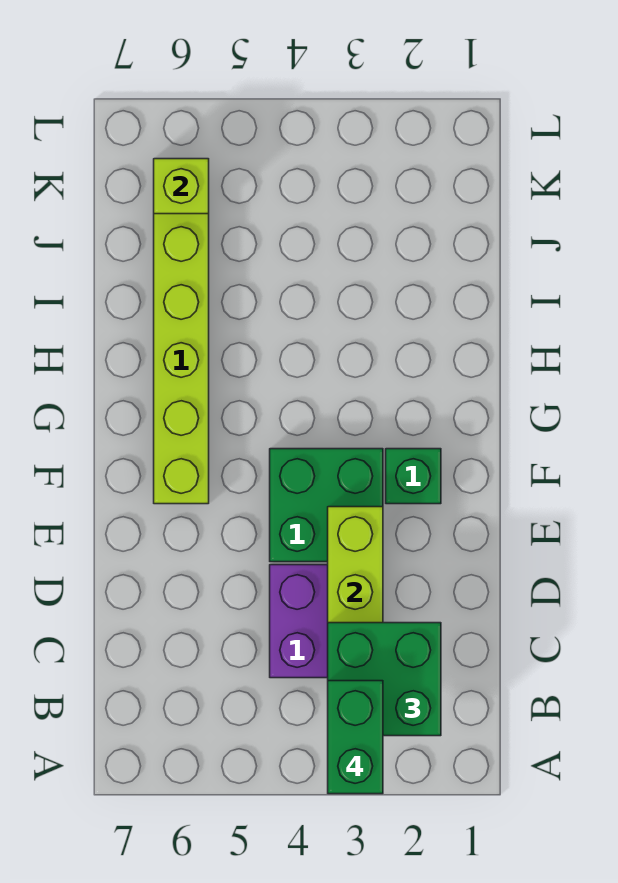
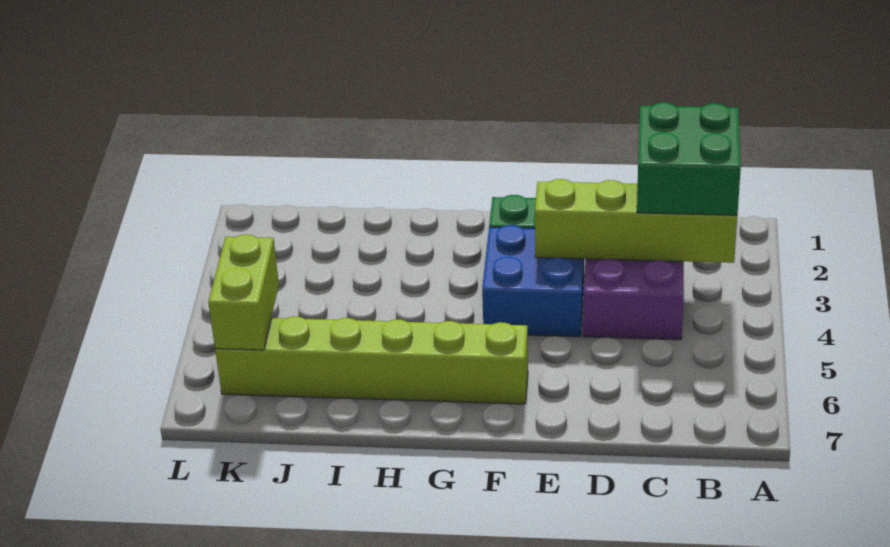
green brick A3:B3 level 4 -> none
green brick E3:F4 level 1 -> blue brick E3:F4 level 1
lime brick K6 level 2 -> lime brick K5:K6 level 2

